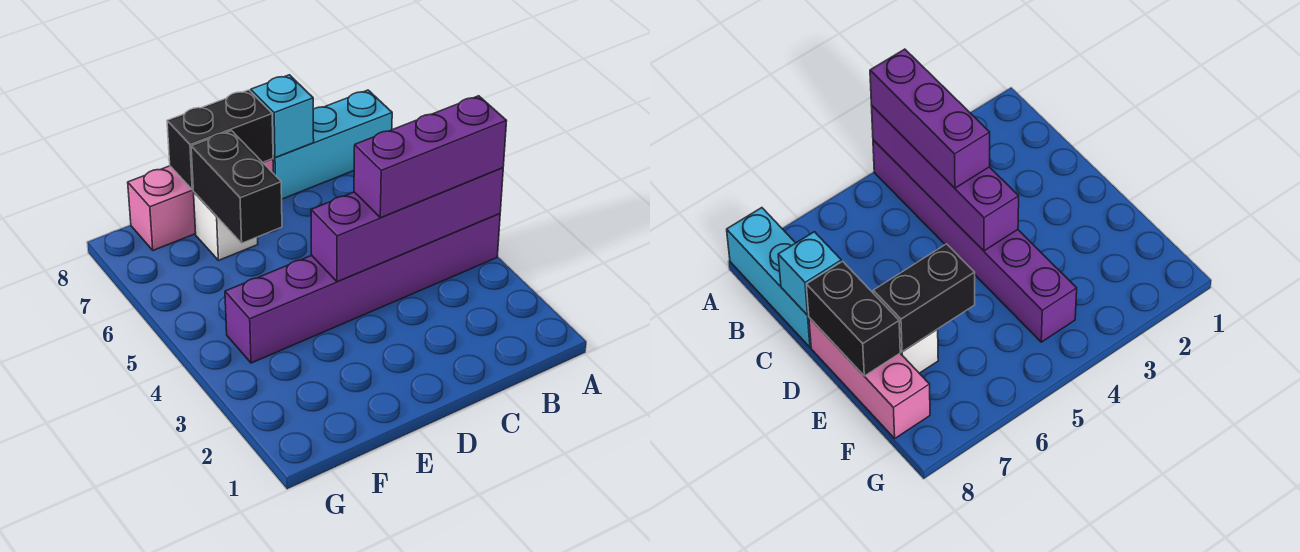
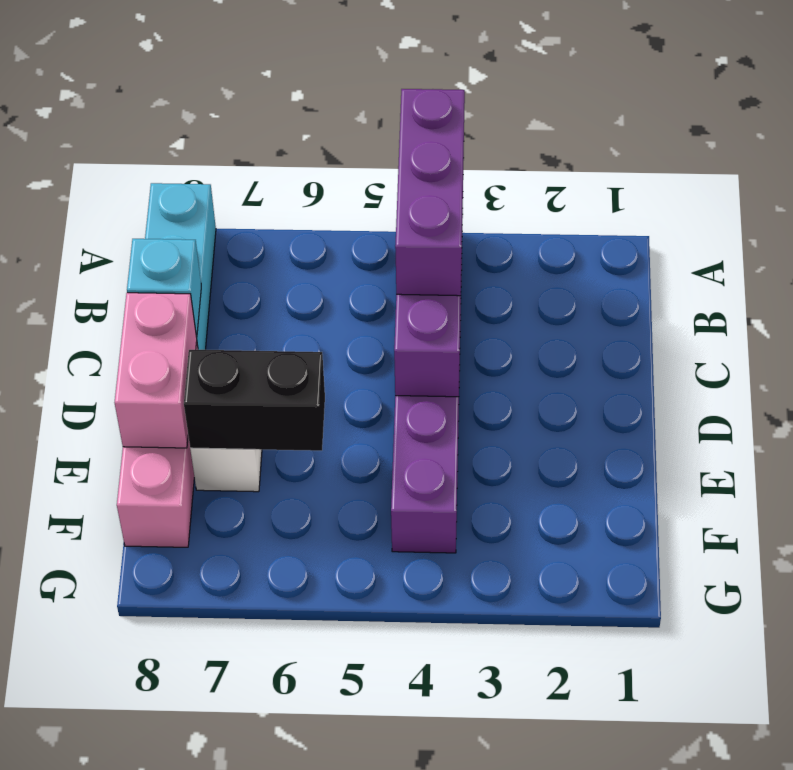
black brick D8:E8 level 2 -> pink brick D8:E8 level 2

